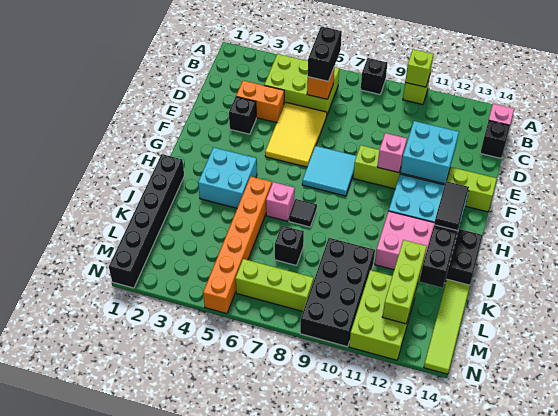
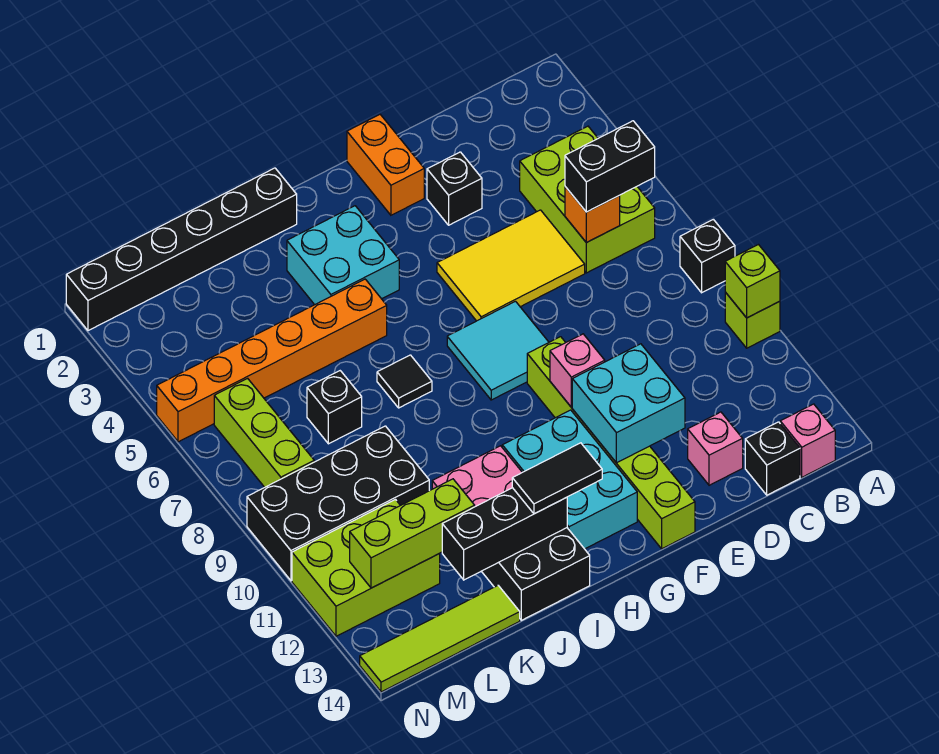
orange brick D3:D4 level 1 -> orange brick F1:F2 level 1
pink brick I6 level 1 -> pink brick D13 level 1

